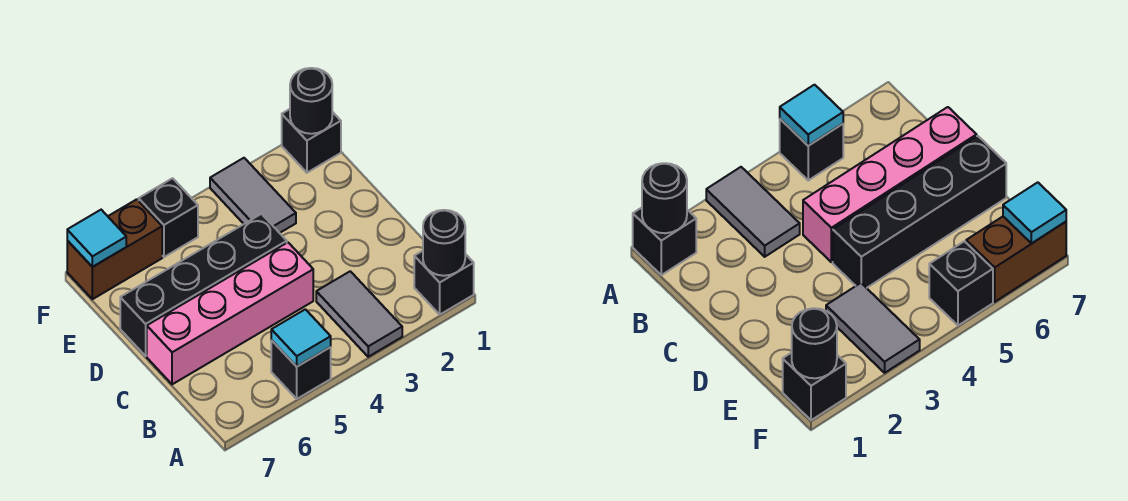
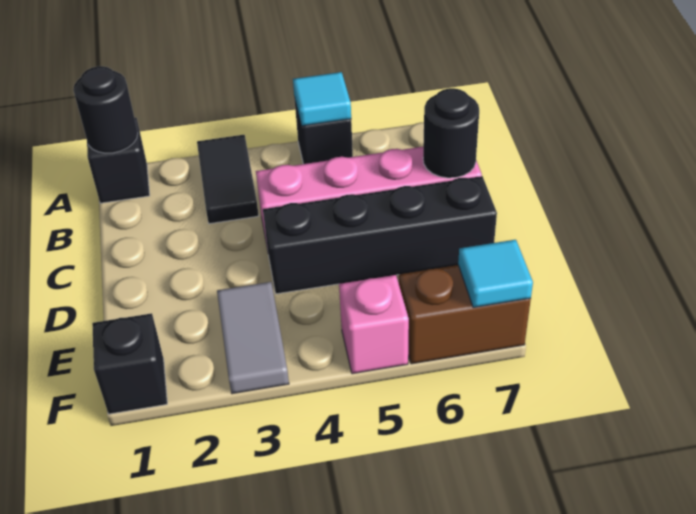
grey tile A3:B3 level 1 -> black tile A3:B3 level 1
black round brick F1 level 2 -> black round brick C7 level 2
black brick F5 level 1 -> pink brick F5 level 1

